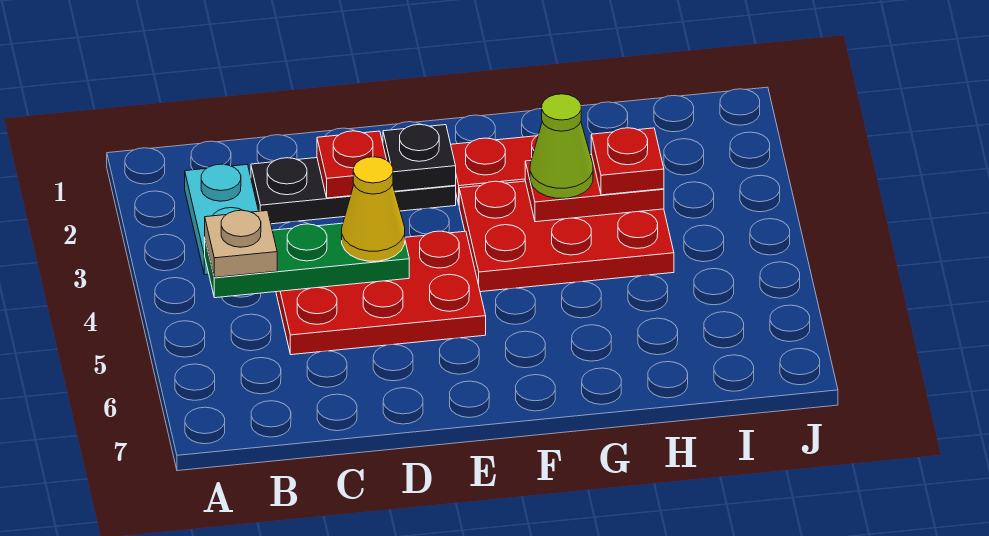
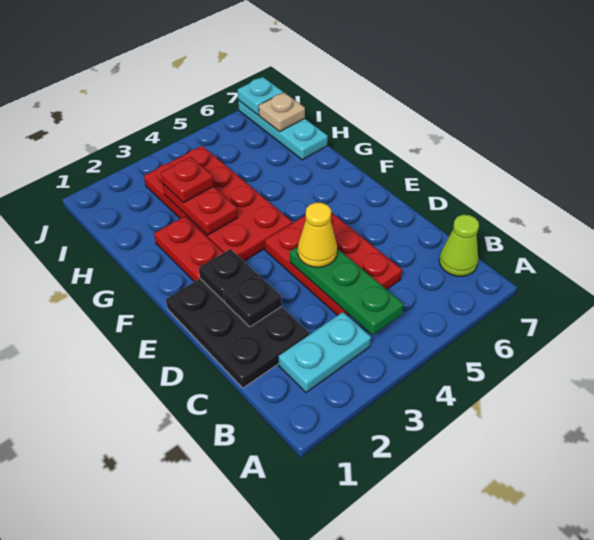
tan plate B4 level 3 -> tan plate I7 level 2
black plate C2:E2 level 1 -> black plate C1:E2 level 1
red plate D2 level 2 -> black plate D2 level 2
red plate F3:H4 level 1 -> red plate F3:I4 level 1
lime cone G3 level 3 -> lime cone B7 level 1
none -> cyan plate H7:J7 level 1
none -> cyan plate J7 level 2

